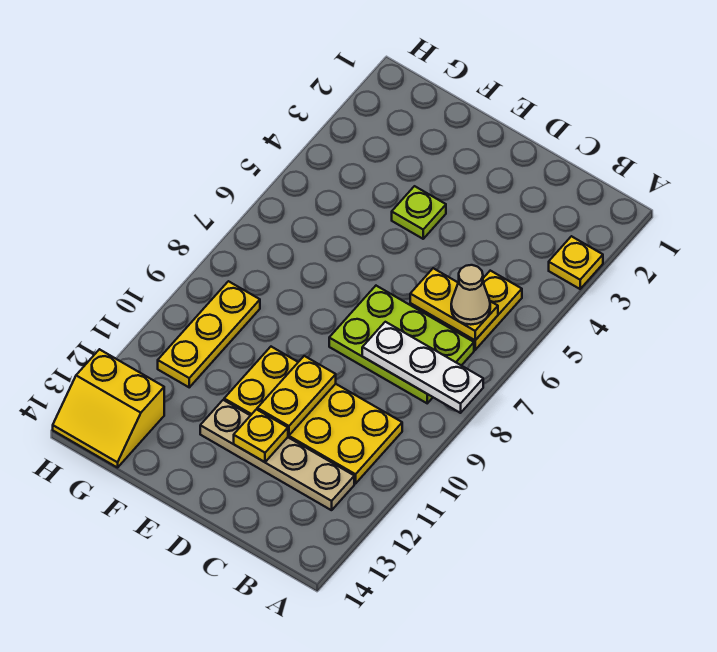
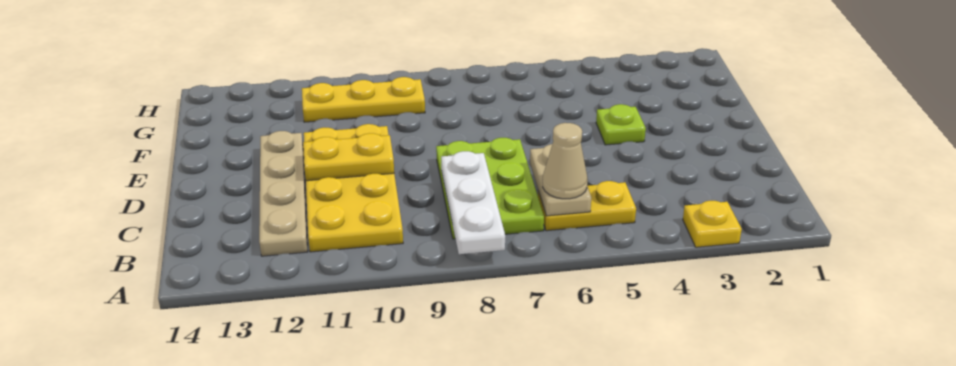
yellow plate B6:C6 level 2 -> tan plate B6:C6 level 2
yellow plate D12 level 2 -> none
yellow slope G13:H14 level 1 top 13 -> none

